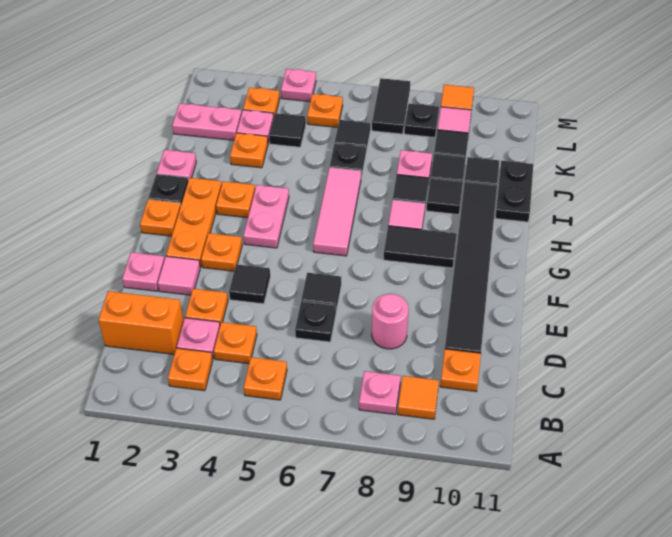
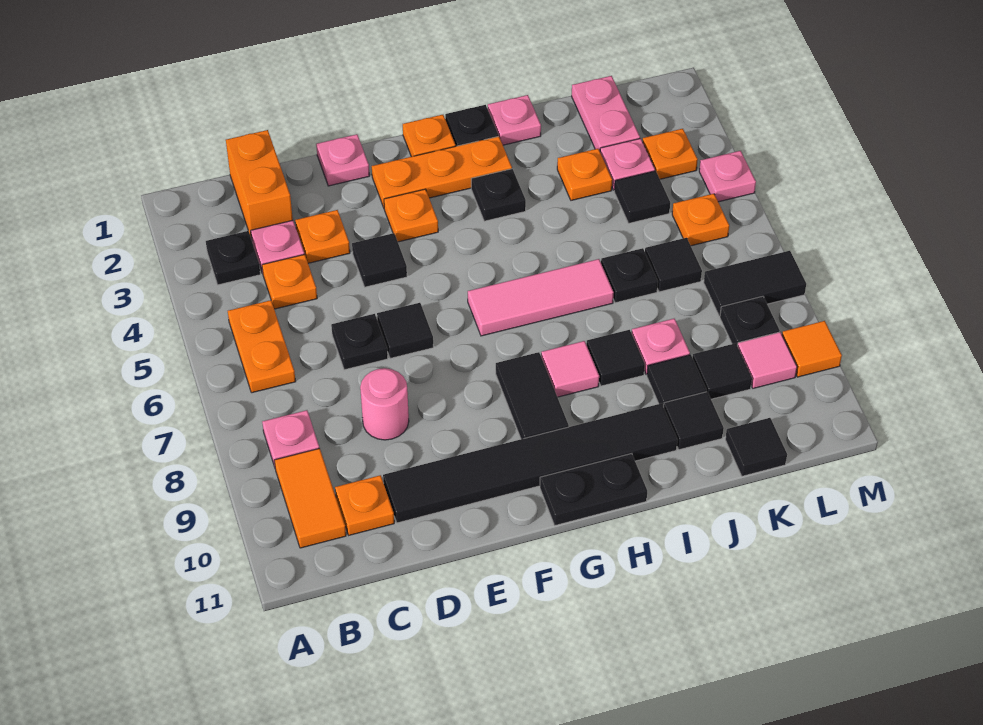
orange plate B3 level 1 -> black plate B3 level 1
orange plate B5 level 1 -> orange plate B5:B6 level 1
orange tile B9 level 1 -> orange tile B9:B10 level 1
pink tile E2 level 1 -> none
pink plate G4:H4 level 1 -> none
orange plate H3 level 1 -> black plate H3 level 1
black tile I9 level 1 -> black tile K11 level 1
black plate I11:J11 level 1 -> black plate G11:H11 level 1

